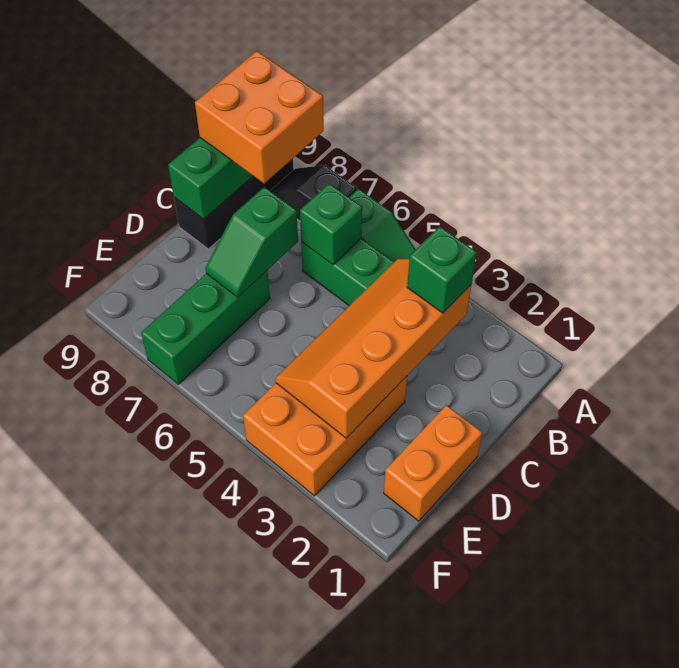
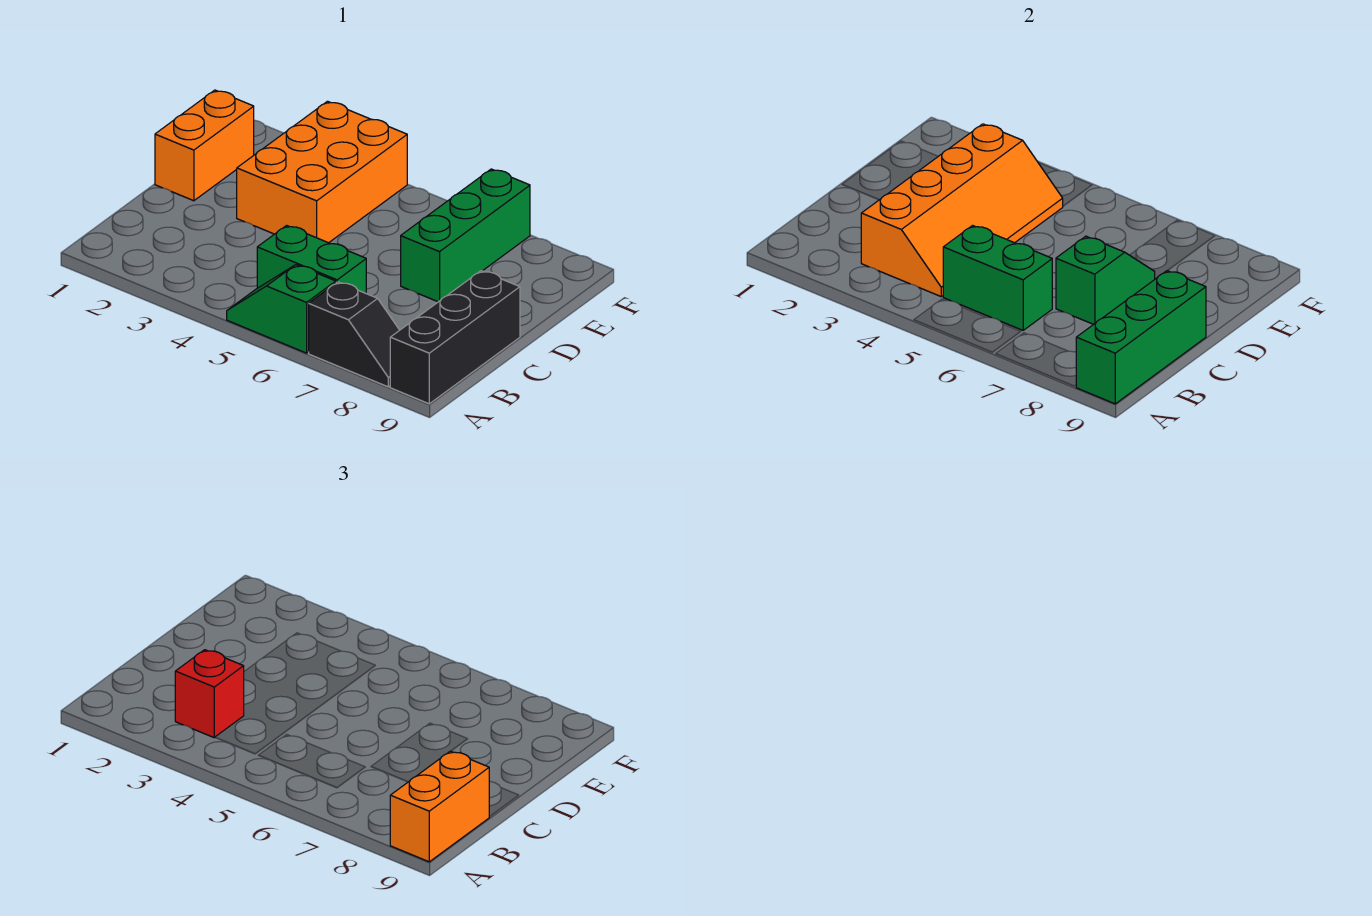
orange brick A8:B9 level 3 -> orange brick A9:B9 level 3
green brick B3 level 3 -> red brick B3 level 3
green brick B6 level 2 -> green brick B5:B6 level 2

